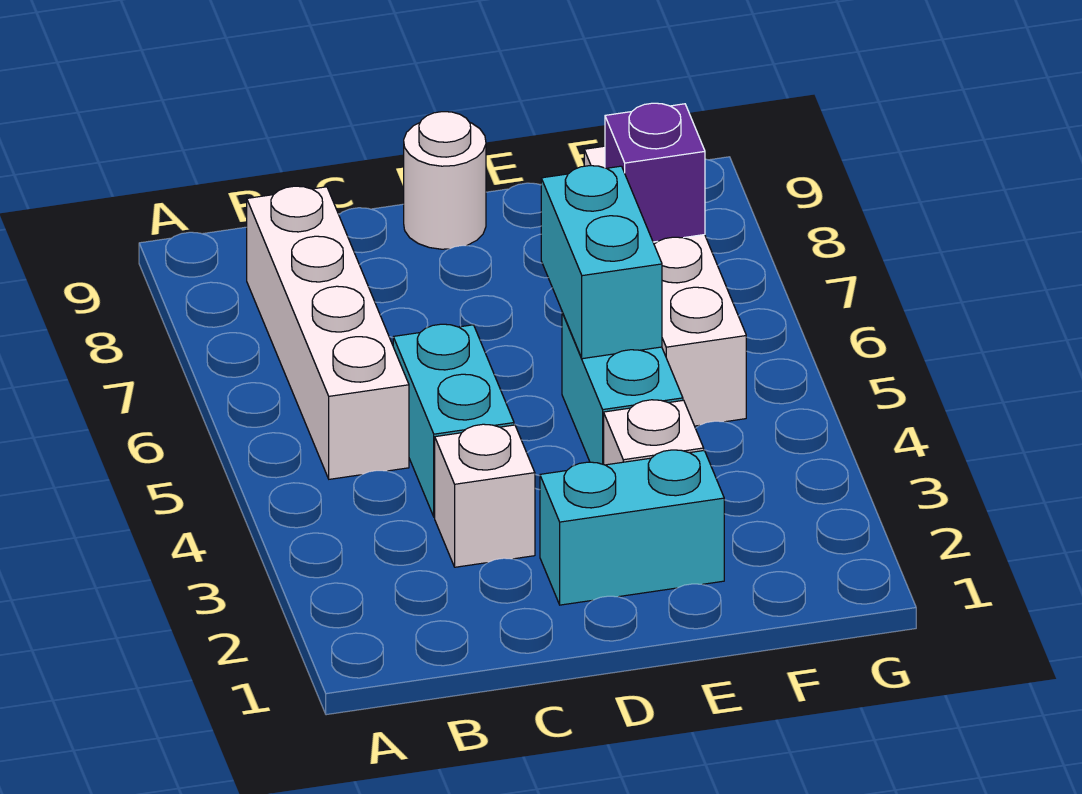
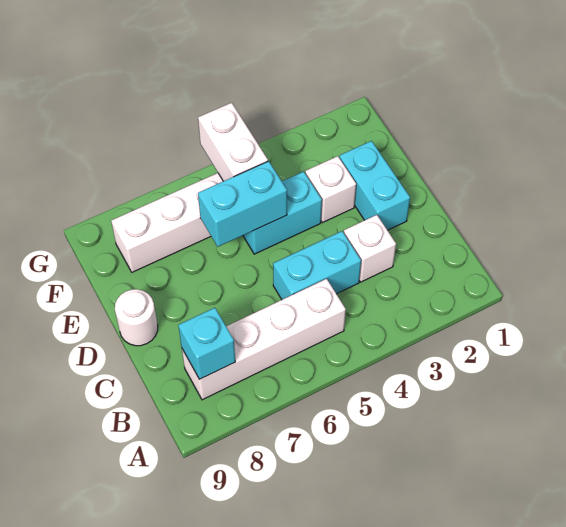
none -> cyan brick B8 level 2
none -> white brick F5:G5 level 2
purple brick F7 level 2 -> none

